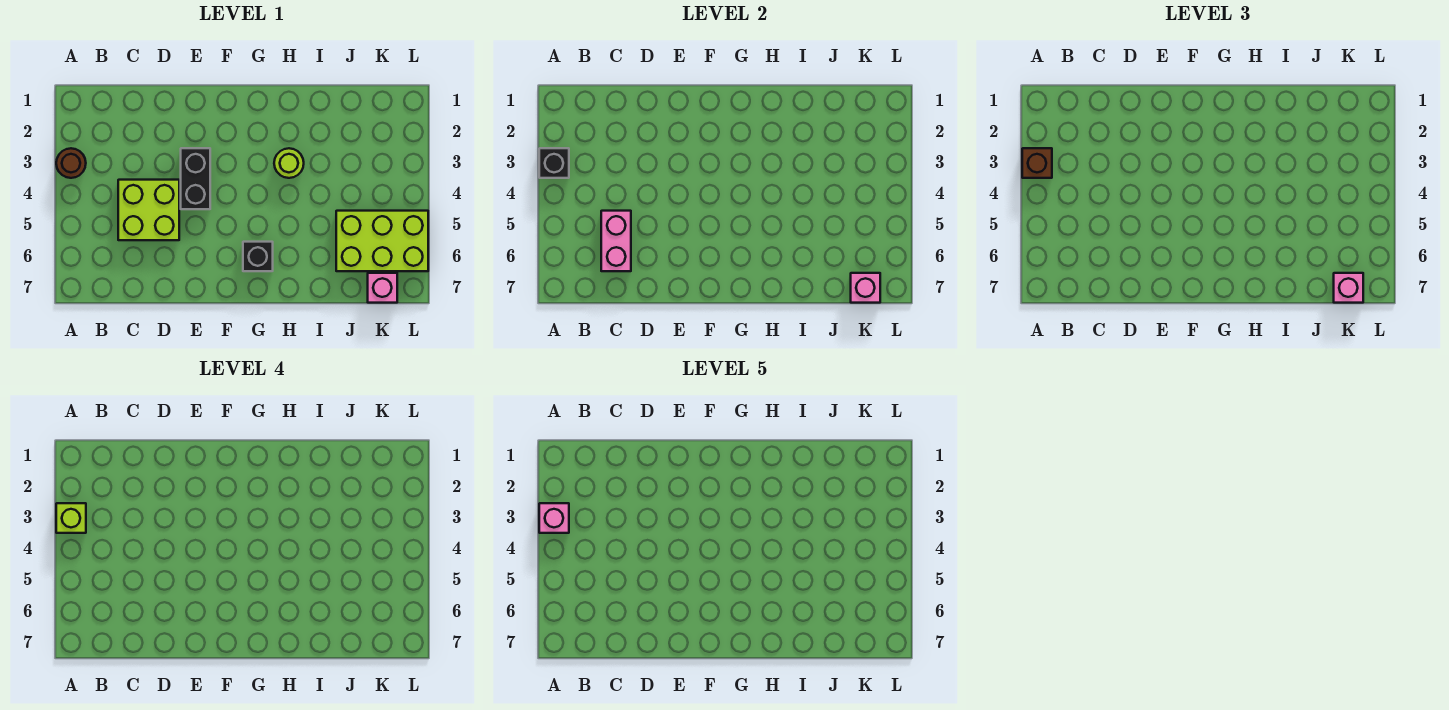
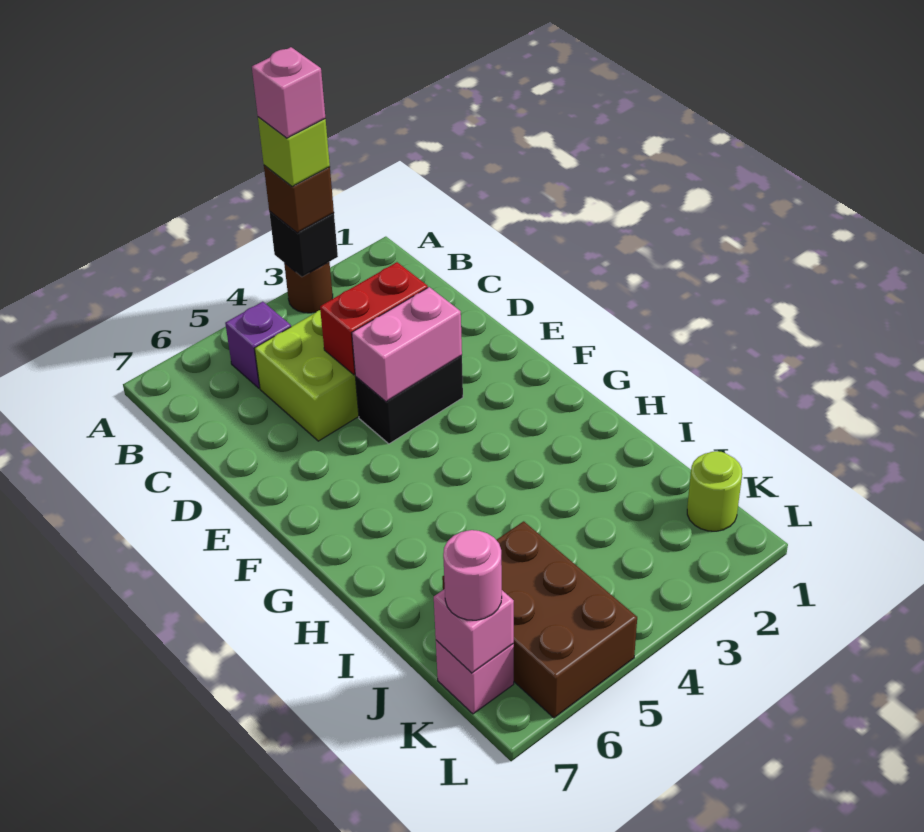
none -> purple brick B5 level 1
pink brick C5:C6 level 2 -> pink brick E3:E4 level 2
none -> red brick D3:D4 level 2
black brick G6 level 1 -> none
lime round brick H3 level 1 -> lime round brick K1 level 1
lime brick J5:L6 level 1 -> brown brick J5:L6 level 1
pink brick K7 level 3 -> pink round brick K7 level 3

